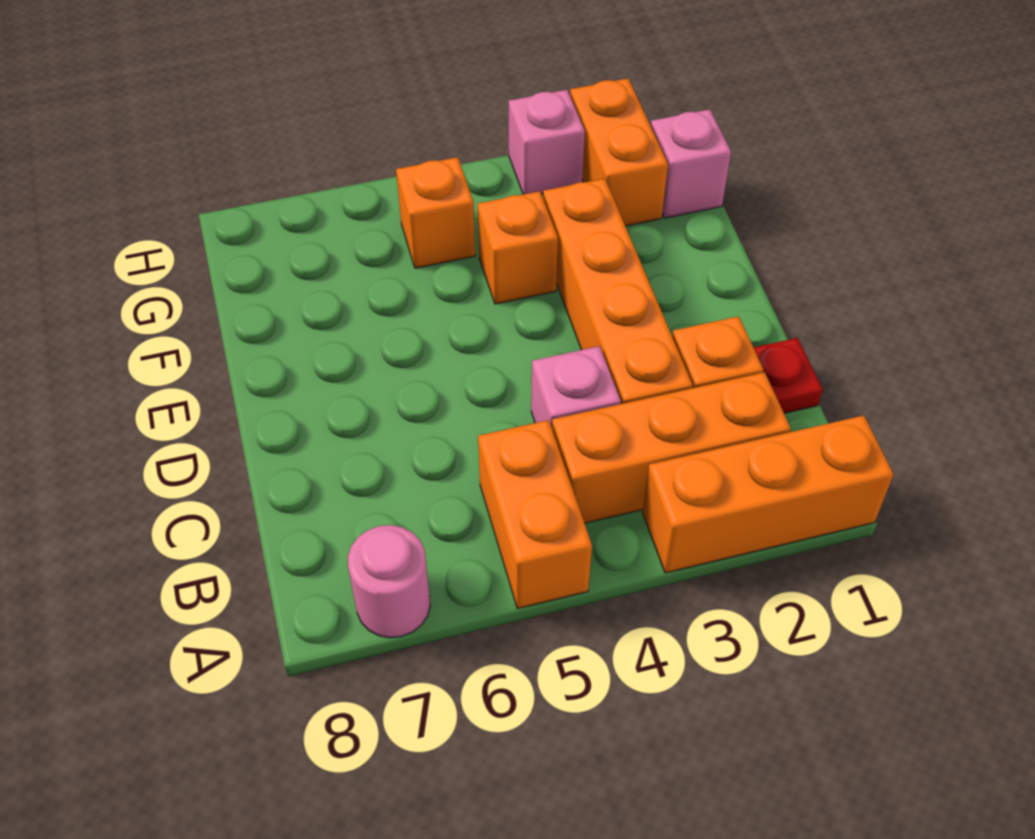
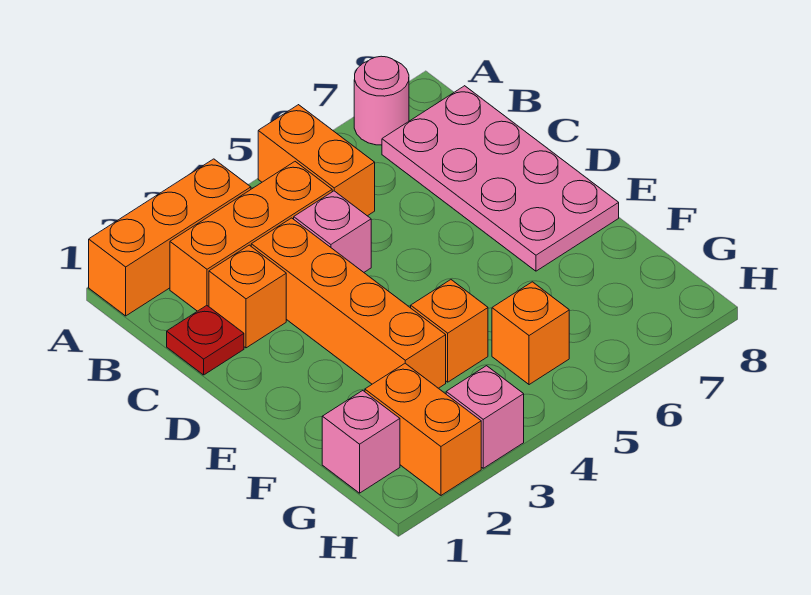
none -> pink plate B7:E8 level 1

